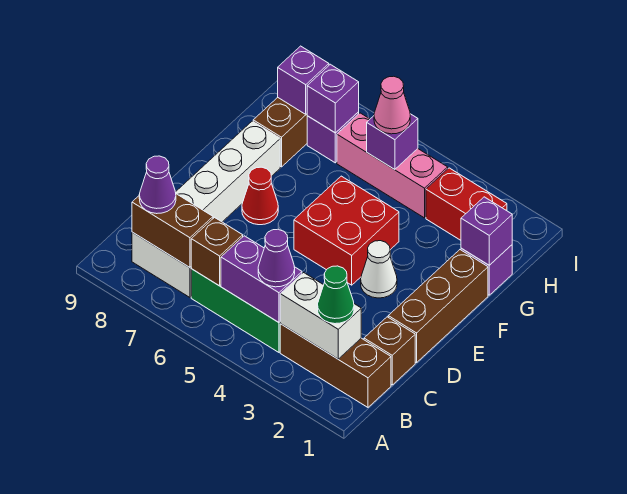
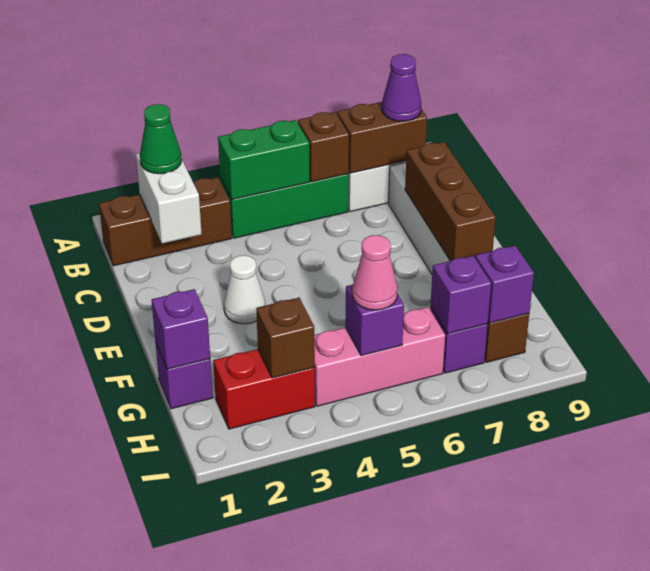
white brick B2:B3 level 2 -> white brick B2:C2 level 2
purple brick B4:B5 level 2 -> green brick B4:B5 level 2
purple cone B4 level 3 -> none
brown brick C1 level 1 -> brown brick H3 level 2
brown brick D1:F1 level 1 -> brown brick D8:F8 level 2
red brick E4:F5 level 1 -> none
red cone E7 level 1 -> none

